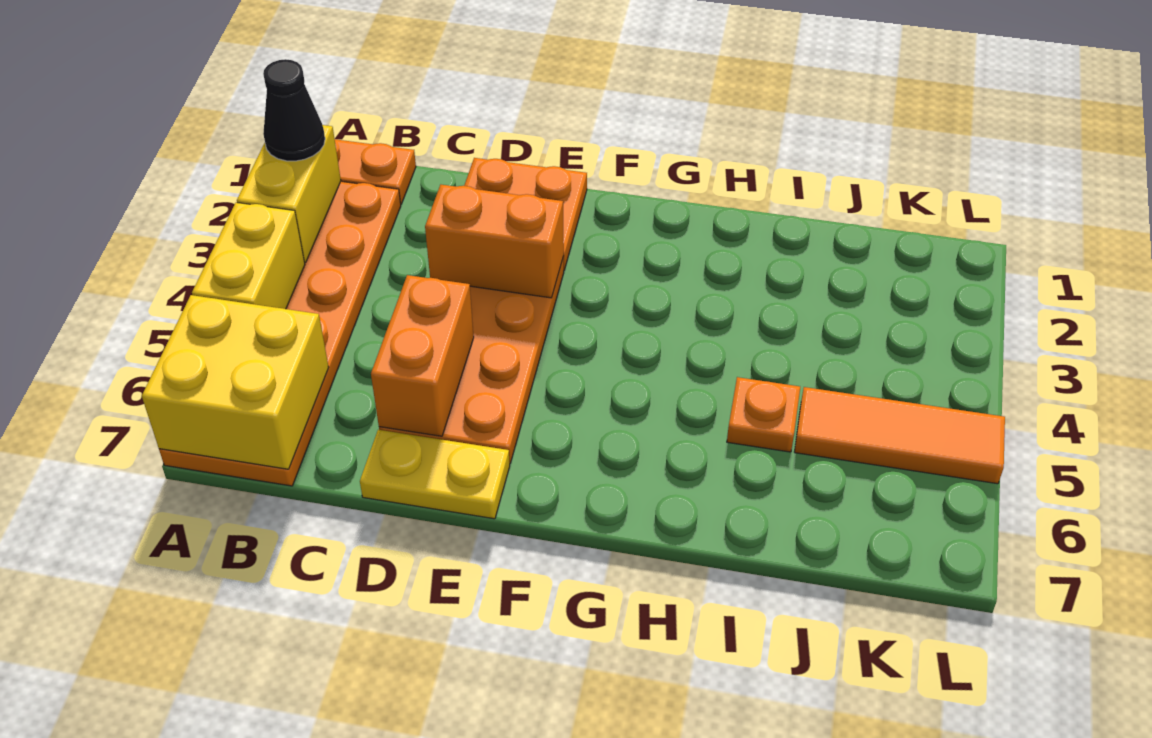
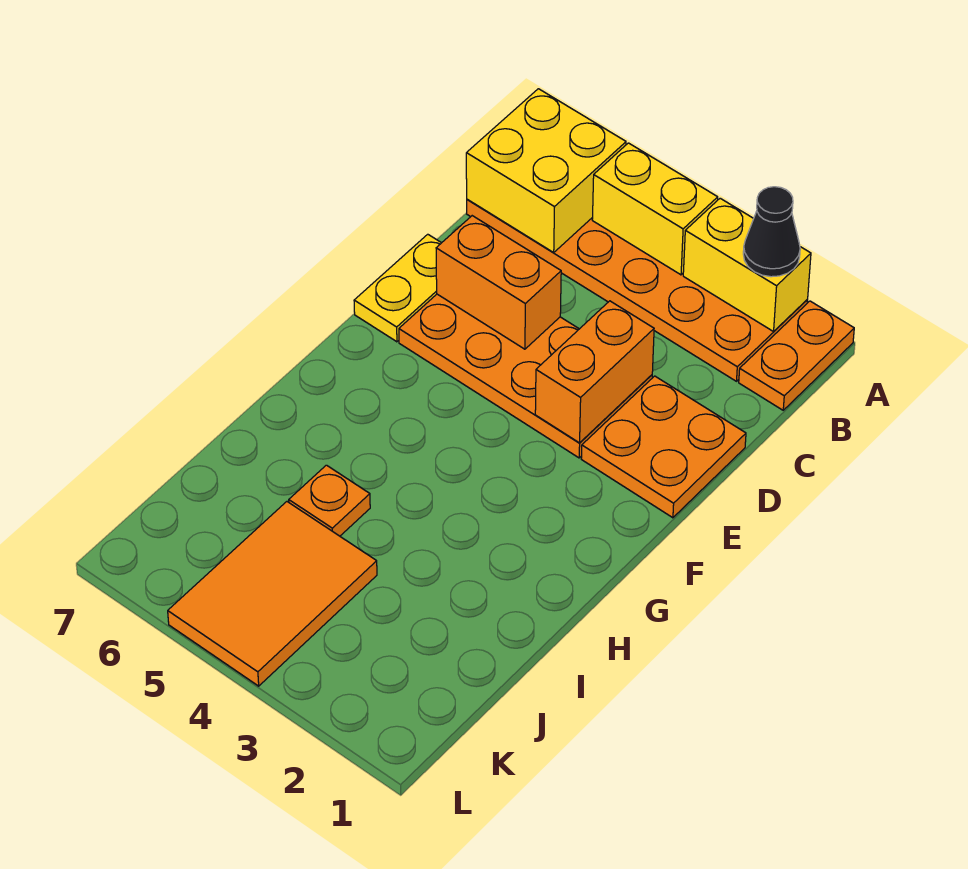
orange tile J5:L5 level 1 -> orange tile J4:L5 level 1

